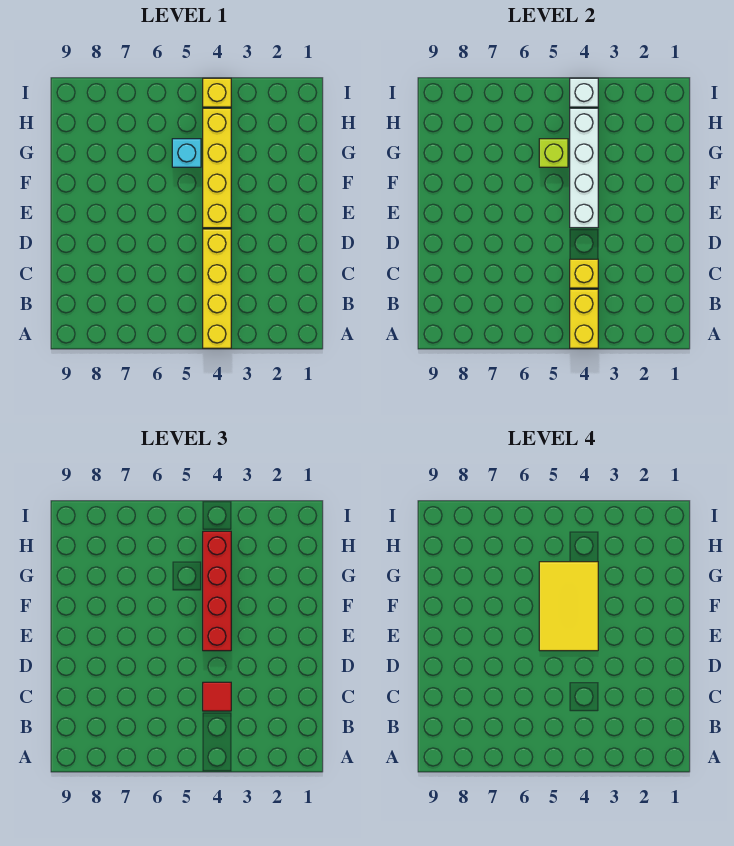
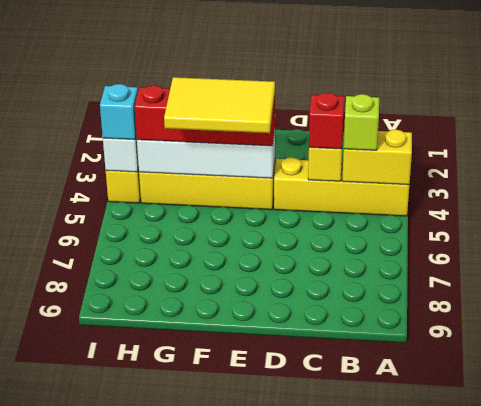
red tile C4 level 3 -> red brick C4 level 3
cyan brick G5 level 1 -> cyan brick I4 level 3
lime brick G5 level 2 -> lime brick B4 level 3

